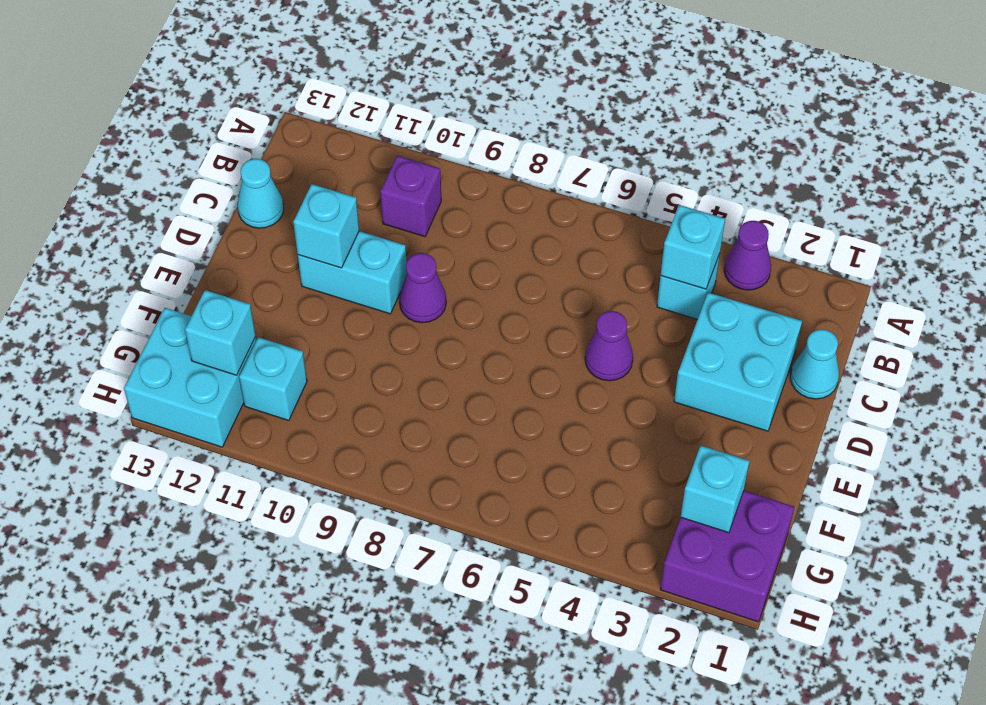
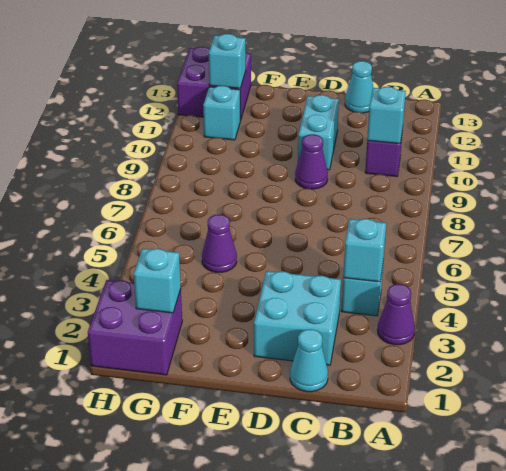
purple cone D5 level 1 -> purple cone F5 level 1
cyan brick D11 level 2 -> cyan brick B10 level 2
cyan brick G12:H13 level 1 -> purple brick G12:H13 level 1

